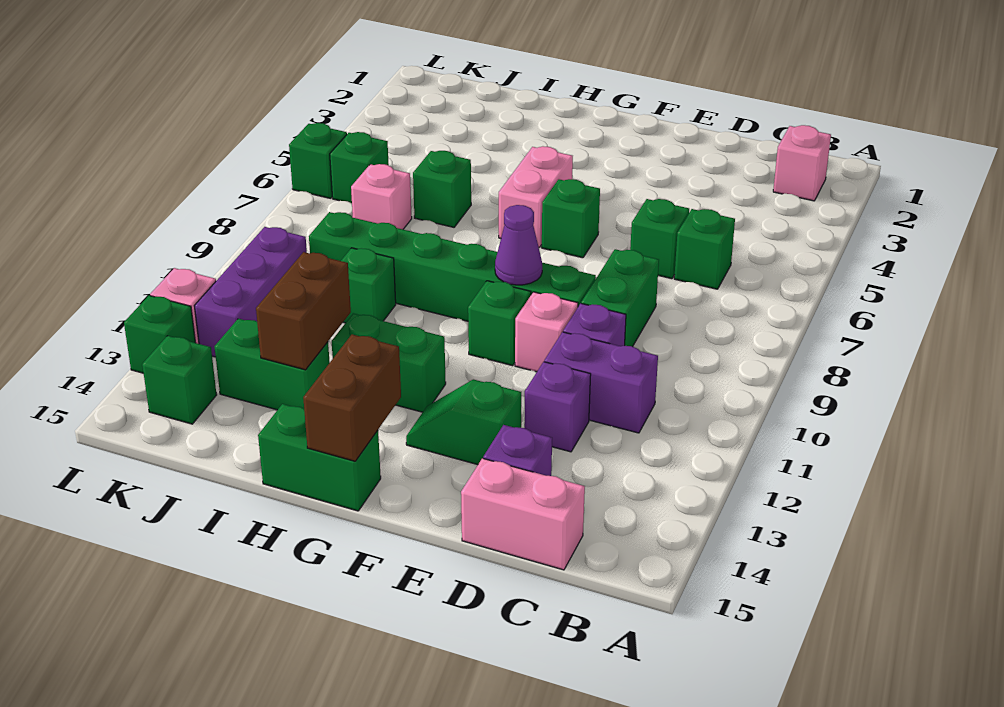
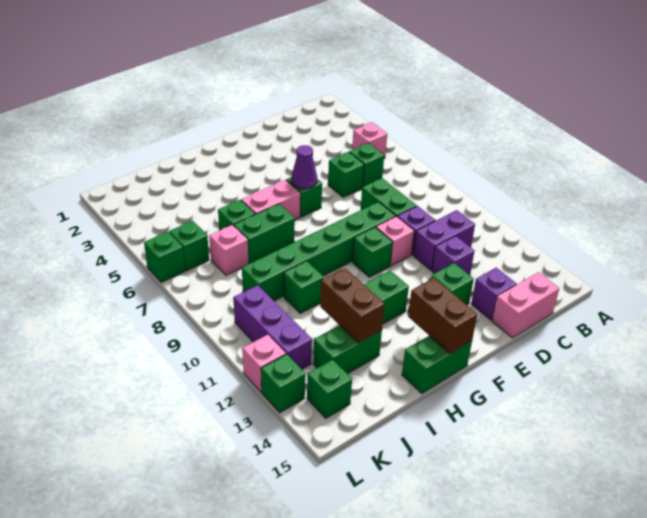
pink brick B2 level 1 -> pink brick B5 level 1
purple cone F9 level 2 -> purple cone F6 level 2
pink brick G5:G6 level 1 -> pink brick G6:H6 level 1
none -> green brick H7:I7 level 1

